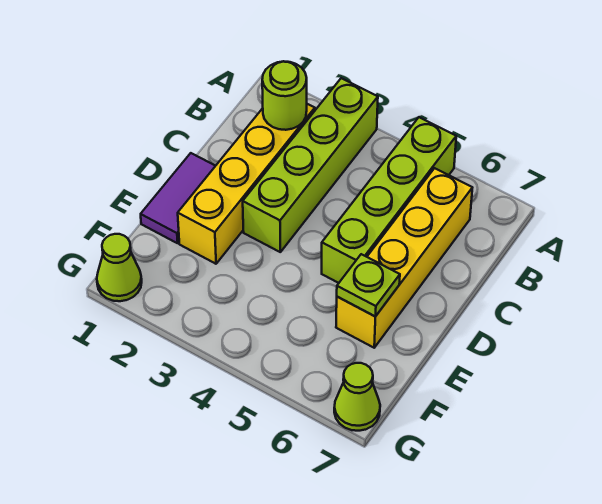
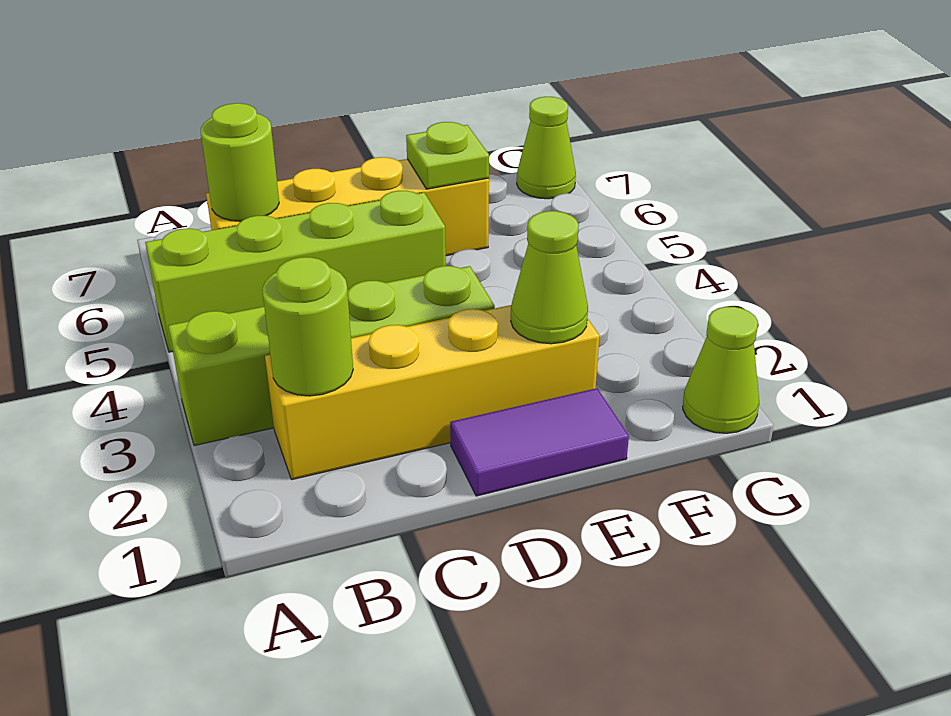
none -> lime round brick B6 level 2
none -> lime cone E2 level 2

